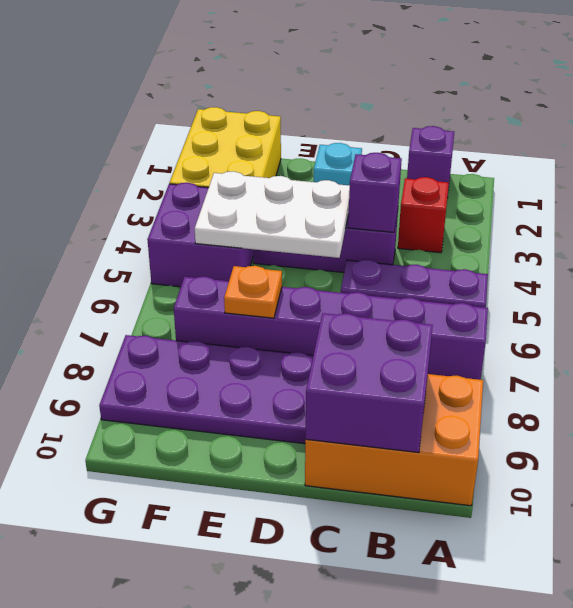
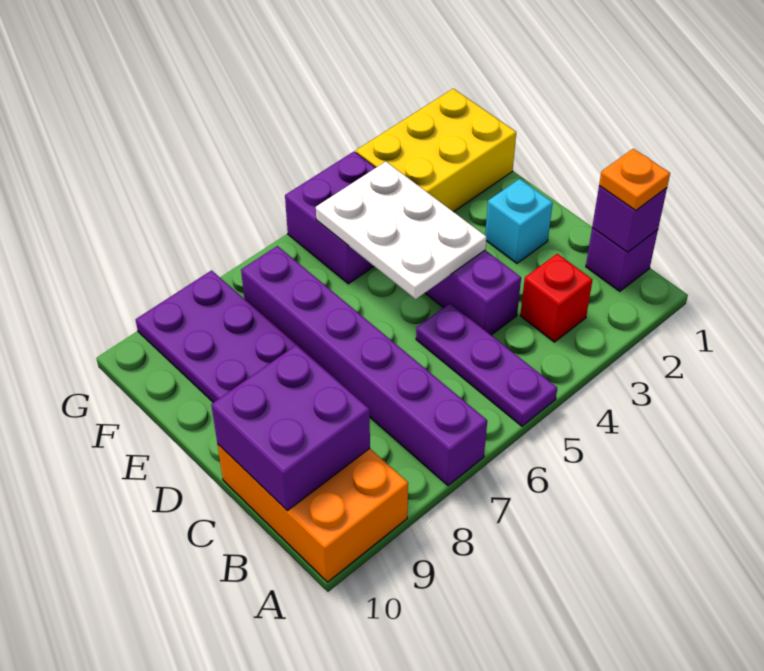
purple brick C4 level 2 -> purple brick B1 level 2
orange plate E7 level 2 -> orange plate B1 level 3

